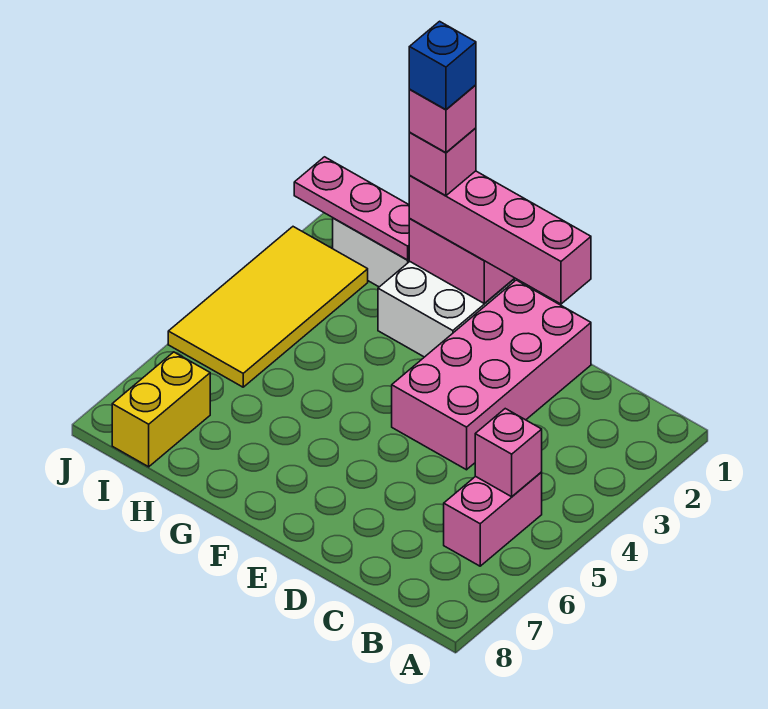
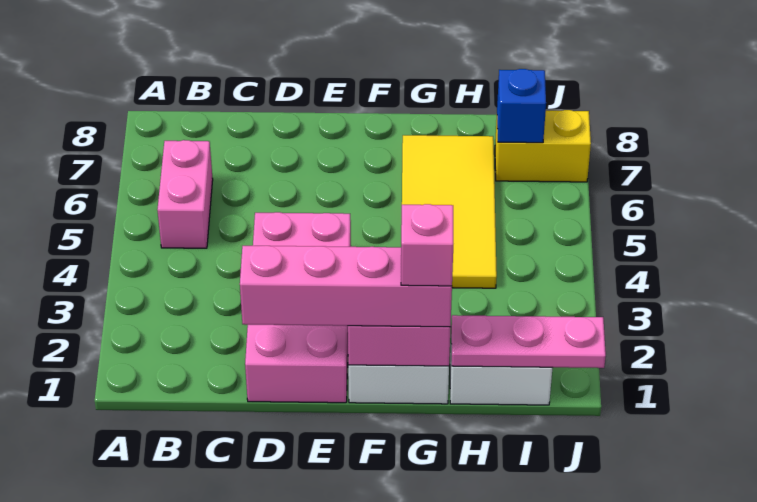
pink brick B5 level 2 -> none
pink brick G1 level 5 -> none
blue brick G1 level 6 -> blue brick I7 level 2
yellow tile I2:J5 level 1 -> yellow tile G4:H7 level 1
yellow brick I7:I8 level 1 -> yellow brick I7:J7 level 1

